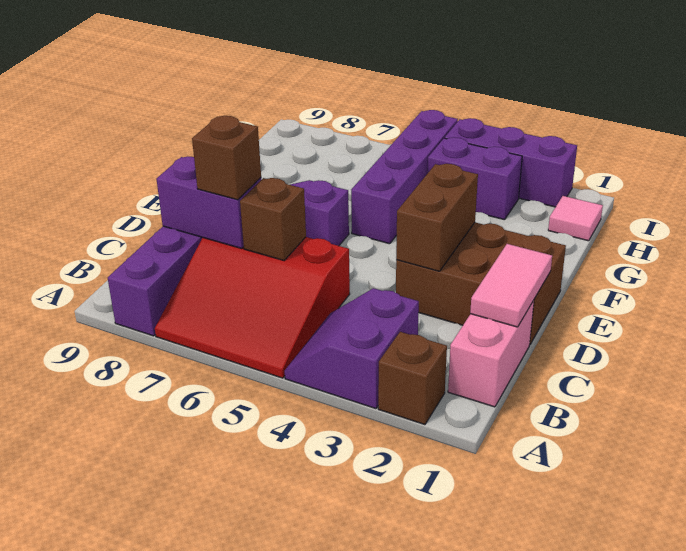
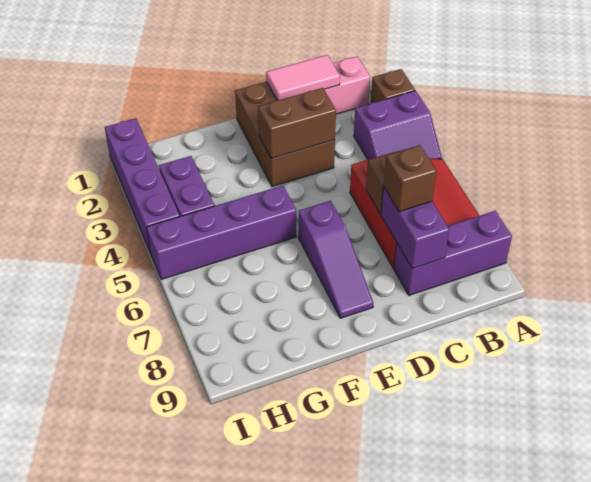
pink tile H1 level 1 -> none
purple brick I2:I4 level 1 -> purple brick I1:I4 level 1

